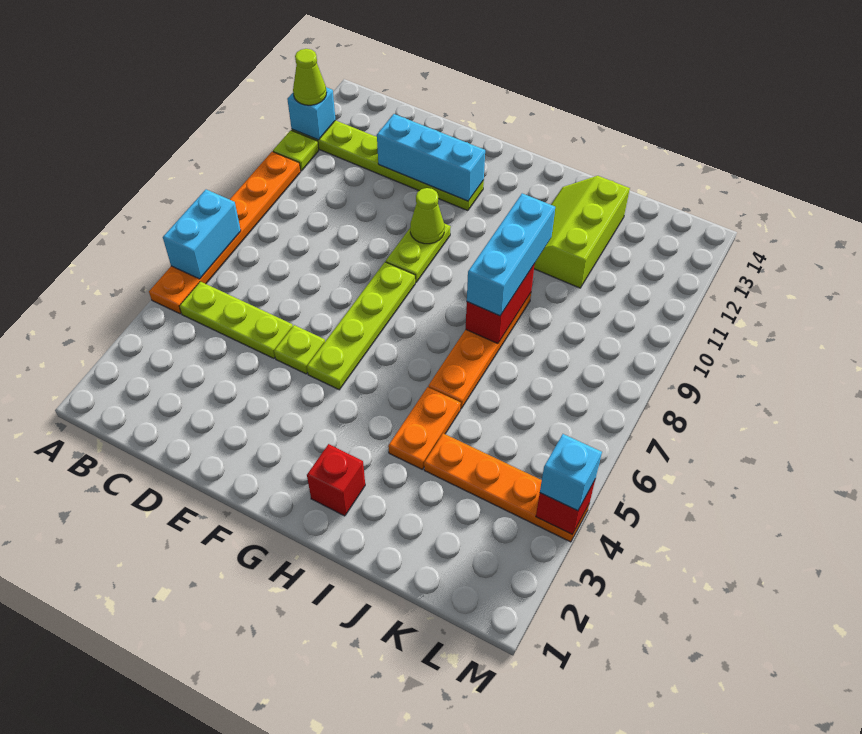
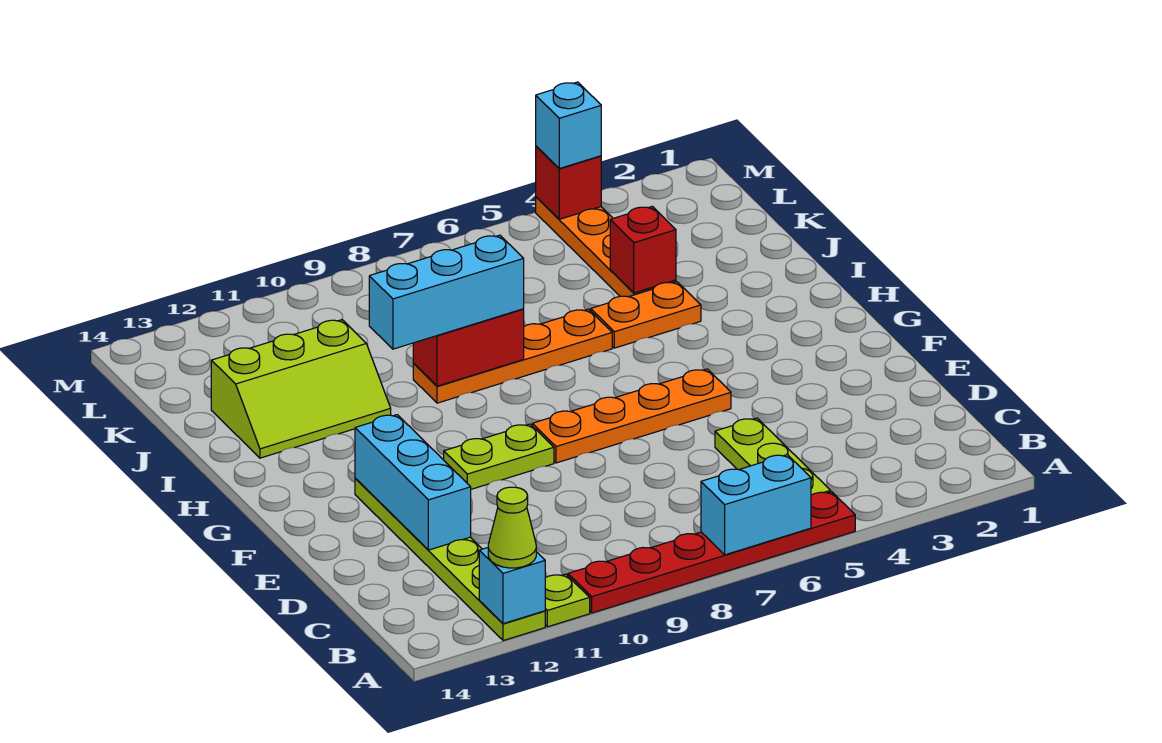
orange plate A5:A10 level 1 -> red plate A5:A10 level 1
lime plate E5 level 1 -> none
lime plate F5:F8 level 1 -> orange plate F5:F8 level 1
lime cone F10 level 2 -> none
red brick H2 level 1 -> red brick J4 level 2

